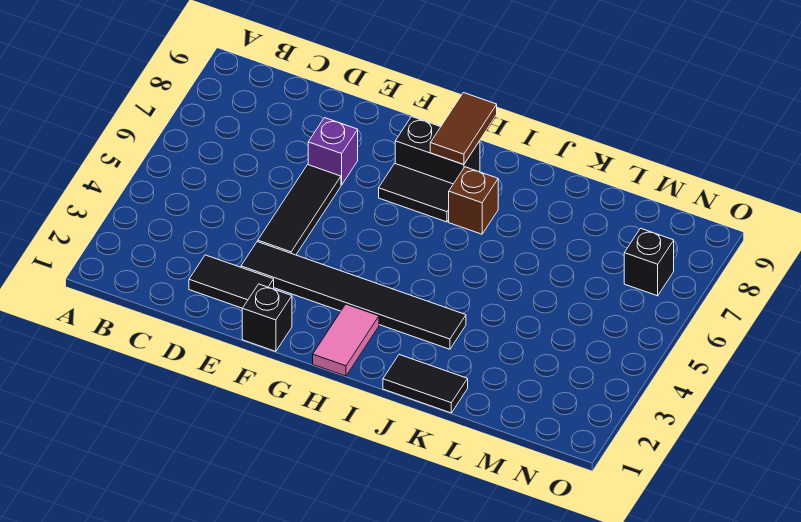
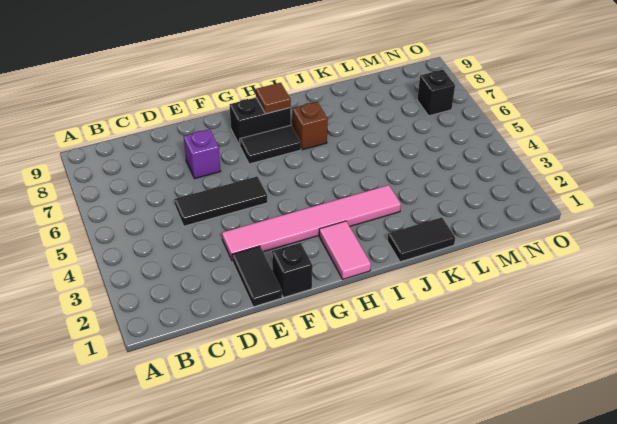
black tile D2:E2 level 1 -> black tile E1:E2 level 1
black tile E3:J3 level 1 -> pink tile E3:J3 level 1
black tile E4:E6 level 1 -> black tile D5:F5 level 1
brown tile H8:H9 level 2 -> brown tile H8 level 2

